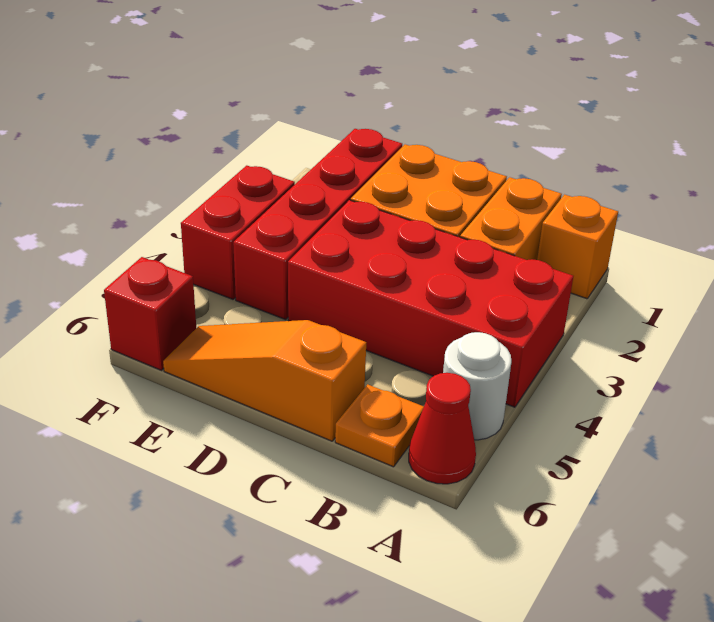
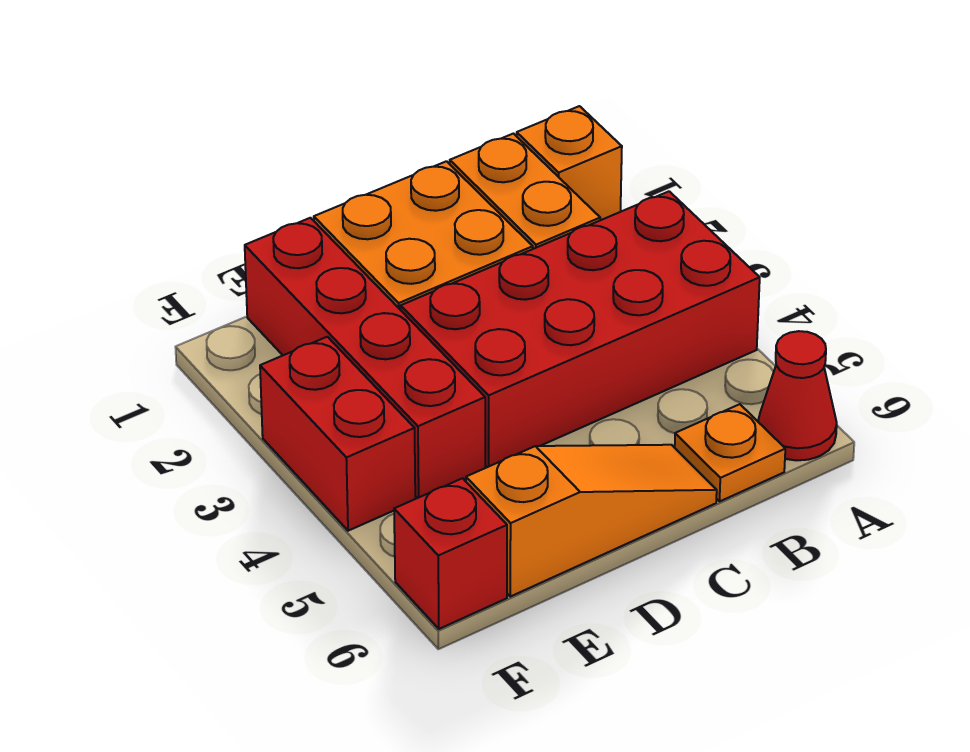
white round brick A5 level 1 -> none
orange slope C6:E6 level 1 top C -> orange slope C6:E6 level 1 top E

